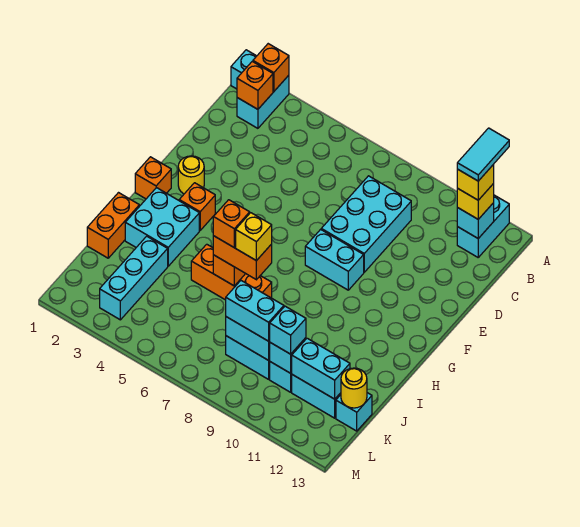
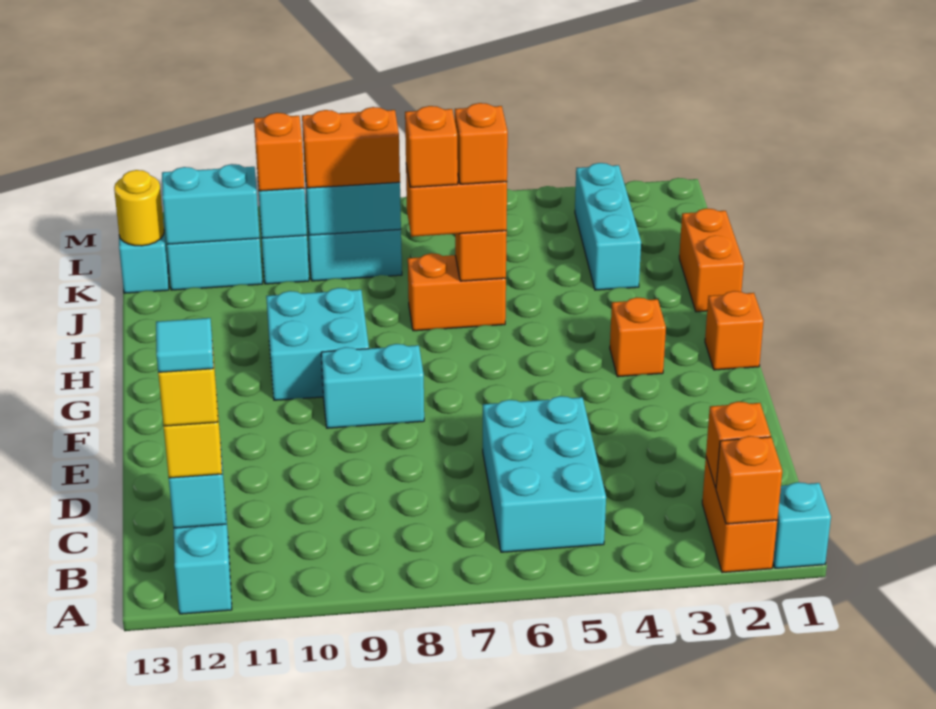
cyan brick A2:B2 level 1 -> orange brick A2:B2 level 1
cyan tile A12:B12 level 5 -> cyan tile B12 level 5
cyan brick C8:E9 level 1 -> cyan brick B5:D6 level 1
yellow round brick F2 level 1 -> none
cyan brick H2:I3 level 1 -> cyan brick G9:H10 level 1
orange brick I5:I7 level 1 -> orange brick I6:I7 level 1
yellow brick I7 level 4 -> orange brick I7 level 4
cyan brick K8:K9 level 3 -> orange brick K8:K9 level 3
cyan brick K10 level 3 -> orange brick K10 level 3

